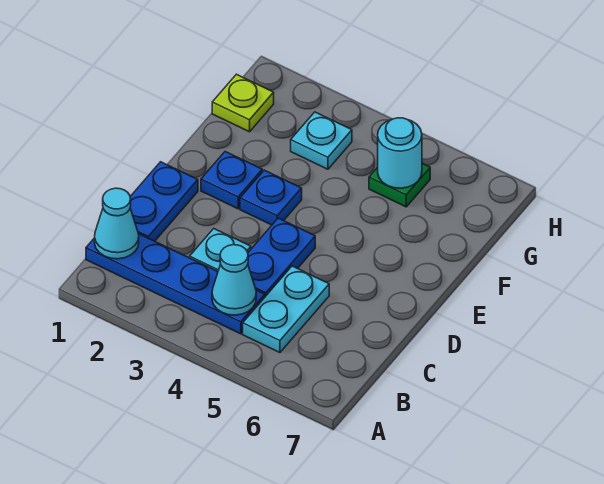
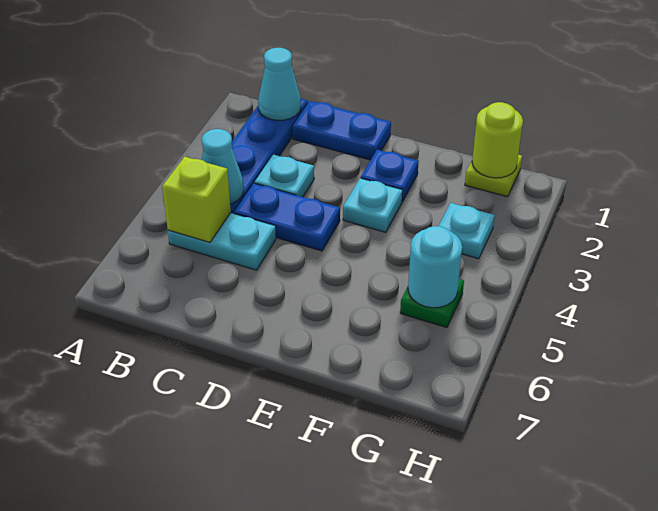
none -> lime brick B5 level 2
blue plate E3 level 1 -> cyan plate E3 level 1
none -> lime round brick G1 level 2

